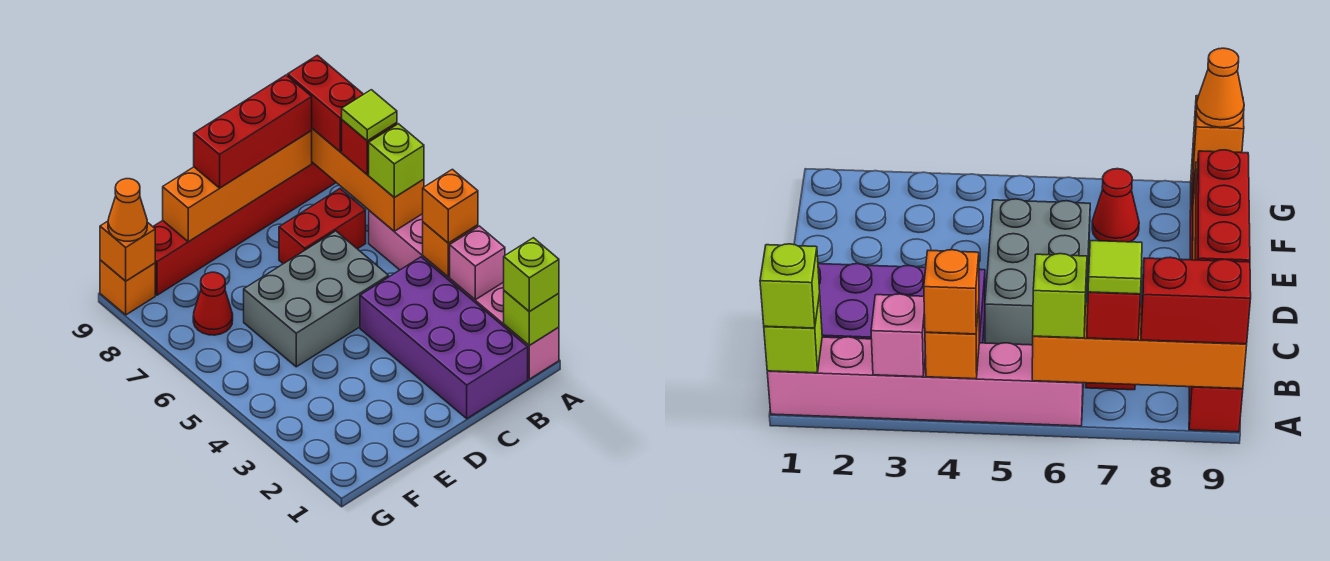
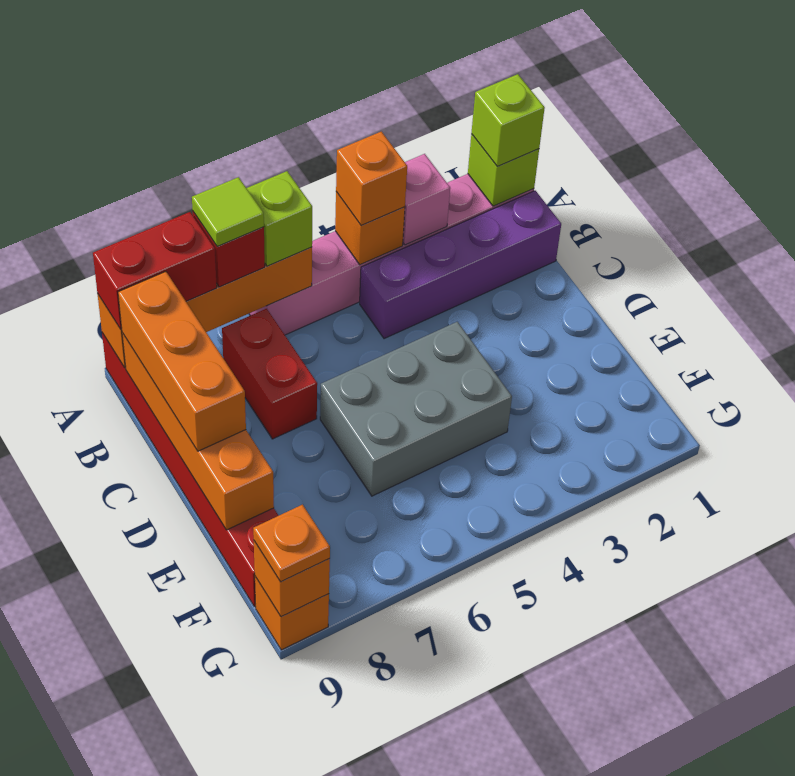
purple brick B1:C4 level 1 -> purple brick B1:B4 level 1
red brick B9:D9 level 3 -> orange brick B9:D9 level 3
grey brick C5:E6 level 1 -> grey brick D4:E6 level 1
red cone F7 level 1 -> none
orange cone G9 level 3 -> orange plate G9 level 3

